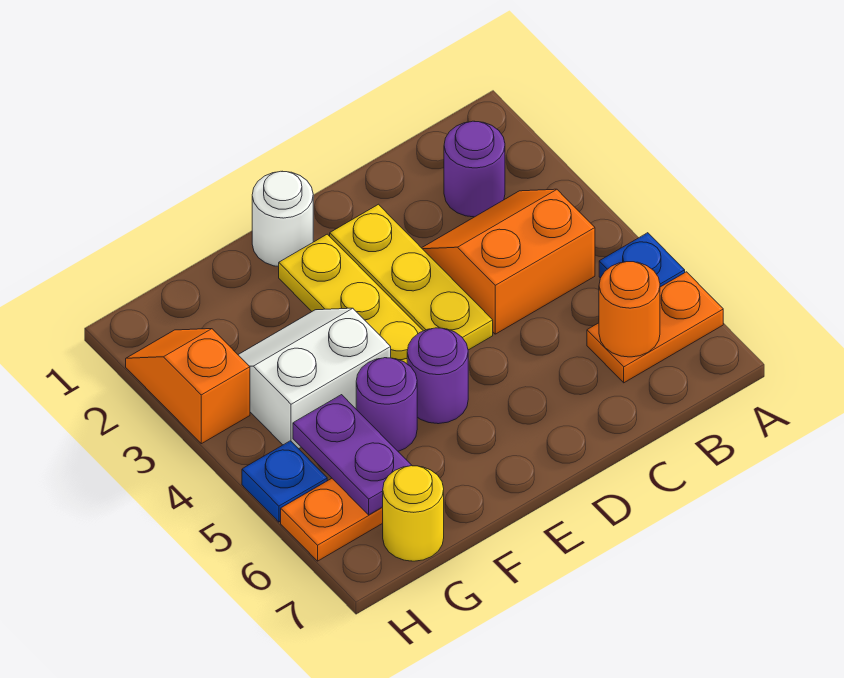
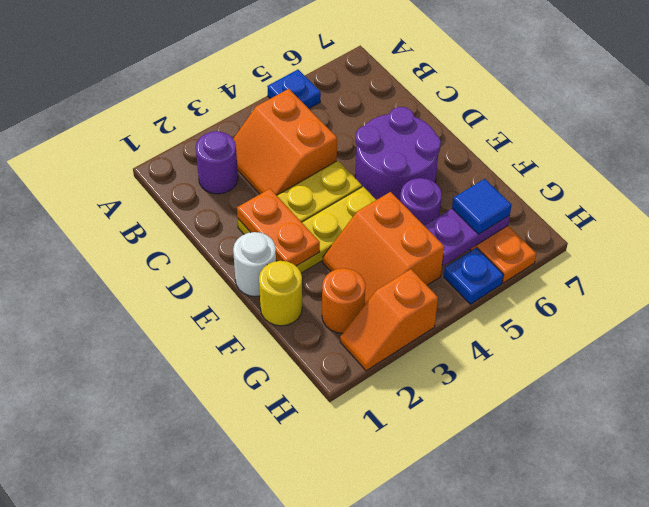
orange plate A6:B6 level 1 -> orange plate D2:E2 level 2
orange round brick B6 level 2 -> orange round brick G2 level 1
purple round brick E5 level 1 -> purple round brick D5:E6 level 1
white slope F3:G4 level 1 top 4 -> orange slope F3:G4 level 1 top 4
none -> blue tile G6 level 3
yellow round brick G7 level 1 -> yellow round brick F1 level 1

